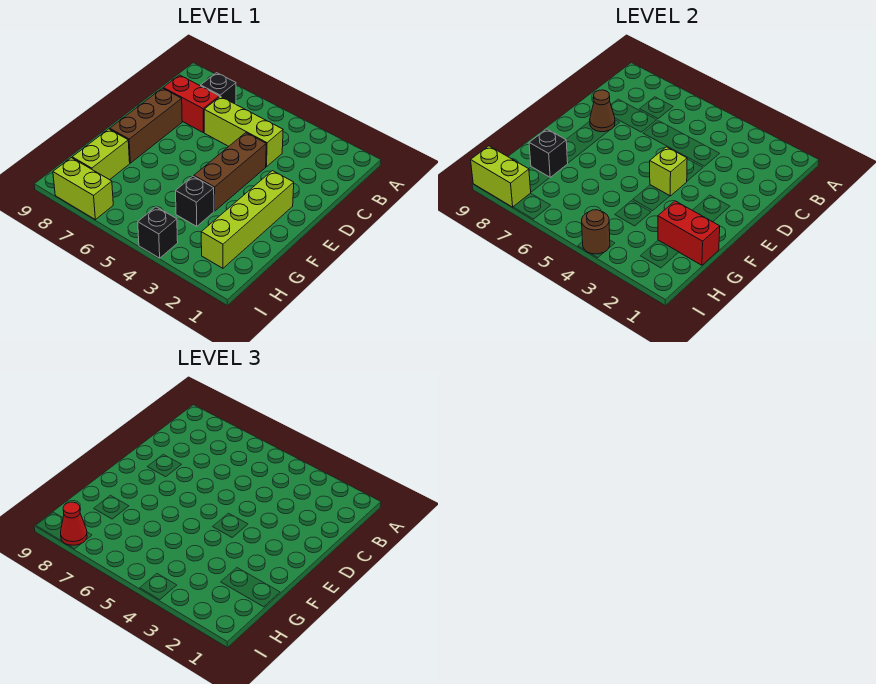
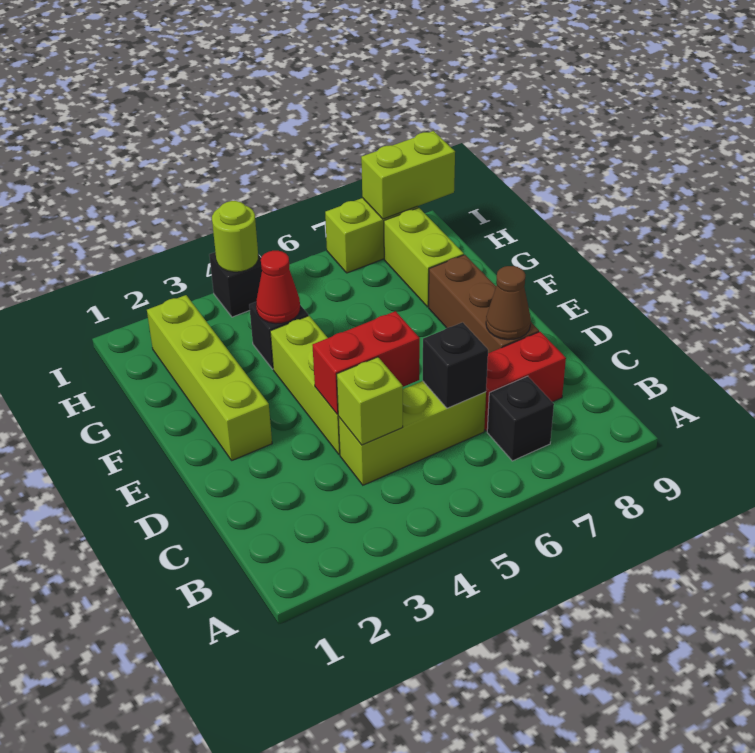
brown brick D4:F4 level 1 -> lime brick D4:F4 level 1
lime brick E4 level 2 -> lime brick C4 level 2
red brick G1:G2 level 2 -> red brick D4:D5 level 2
black brick G8 level 2 -> black brick C6 level 2
brown round brick I4 level 2 -> lime round brick I4 level 2
red cone I8 level 3 -> red cone G4 level 2

